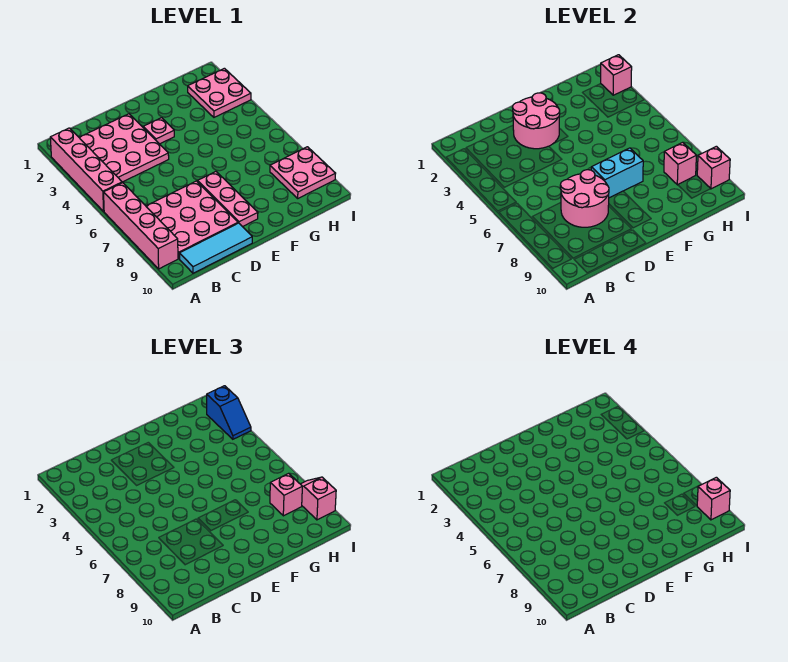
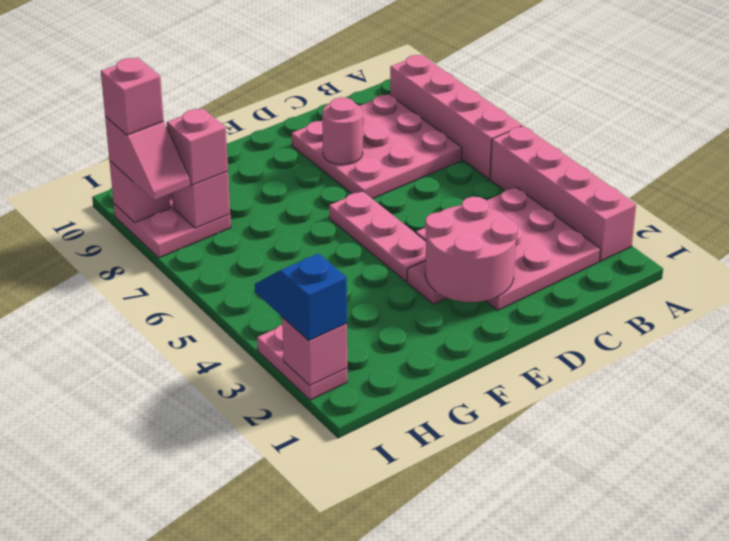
cyan tile B10:D10 level 1 -> none
pink round brick C7:D8 level 2 -> pink round brick D8 level 2
pink plate E7:E9 level 1 -> pink plate E4:E6 level 1
cyan brick E7:F7 level 2 -> none
pink plate H2:I3 level 1 -> pink plate I2:I3 level 1

